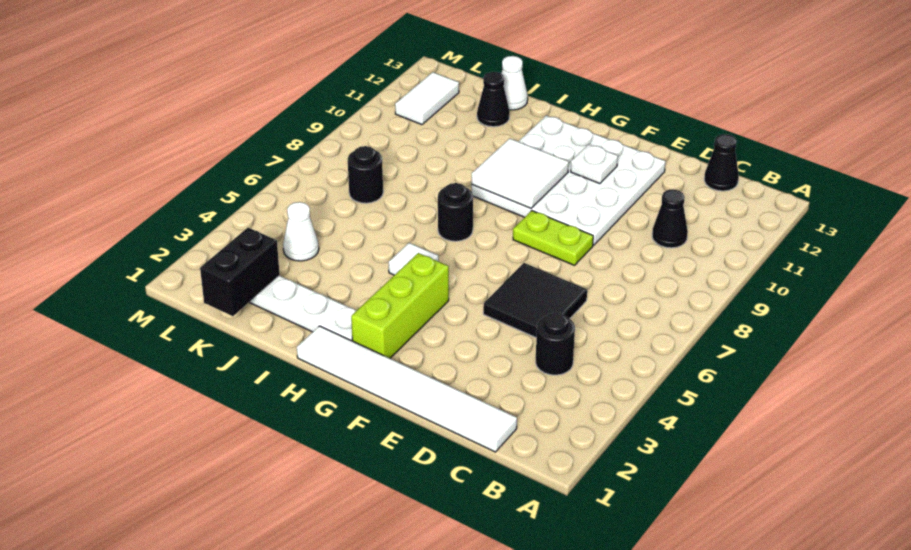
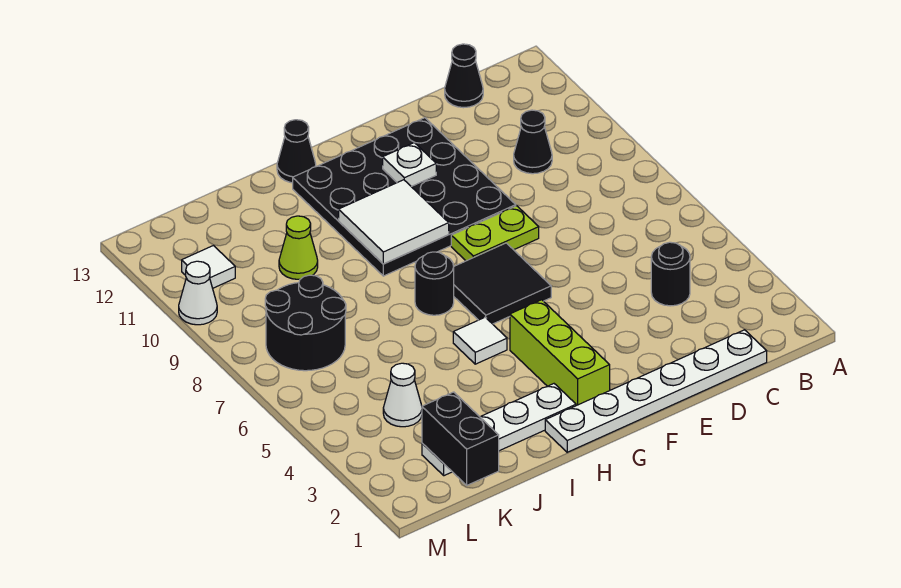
white tile C1:H1 level 1 -> white plate C1:H1 level 1
black tile D5:E6 level 1 -> black tile F6:G7 level 1
white plate E9:H12 level 1 -> black plate E9:H12 level 1
none -> lime cone J10 level 1
black cone J12 level 1 -> black cone H13 level 1
white cone J13 level 1 -> white cone M10 level 1
black round brick K7 level 1 -> black round brick K7:L8 level 1
white tile L11:L12 level 1 -> white tile L11 level 1

